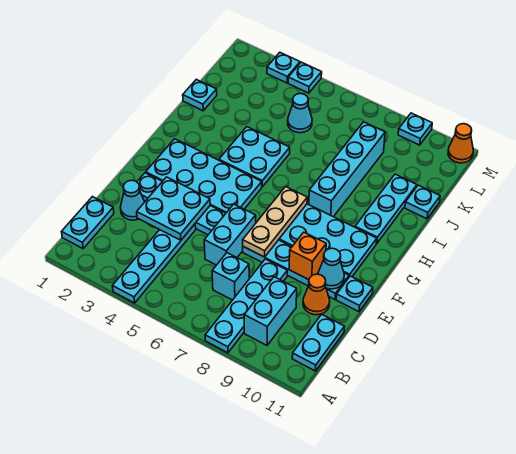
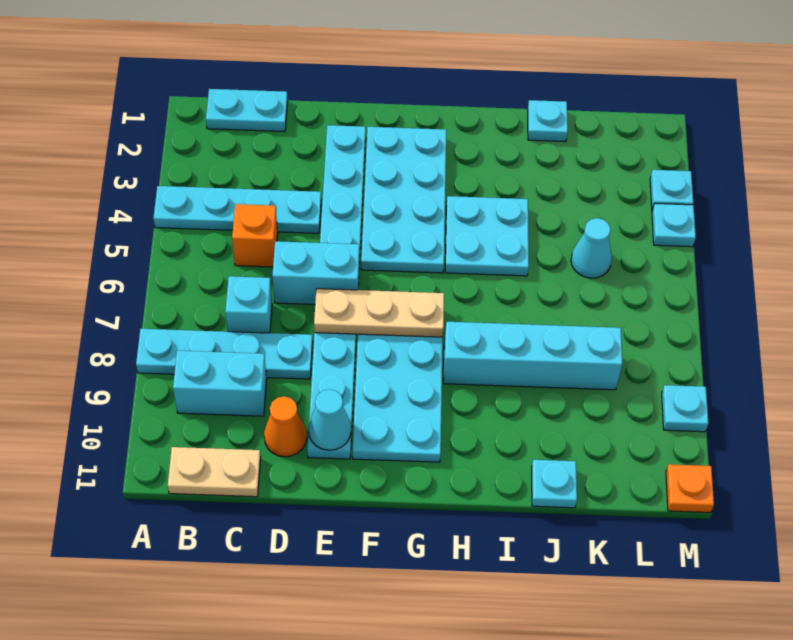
cyan plate B11:C11 level 1 -> tan plate B11:C11 level 1
cyan cone D2 level 1 -> none
cyan plate D3:E4 level 2 -> none
orange brick E9 level 2 -> orange brick C5 level 1
cyan plate E11 level 1 -> none
cyan plate H10:J10 level 1 -> none
orange cone M11 level 1 -> orange plate M11 level 1

